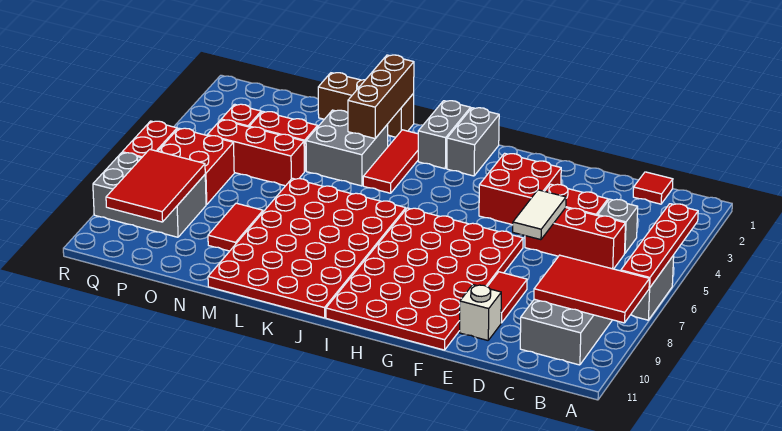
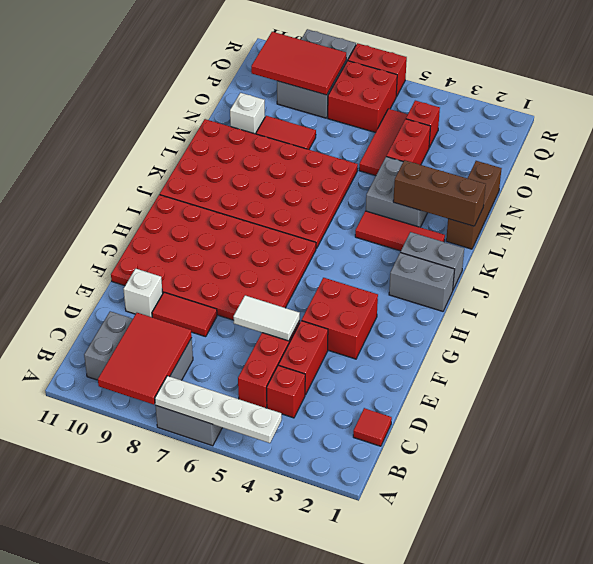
red plate A4:A7 level 2 -> white plate A4:A7 level 2
grey brick C4 level 1 -> red brick C4 level 1
red brick N5:P5 level 1 -> red tile N5:P5 level 1
none -> white brick N10 level 1

